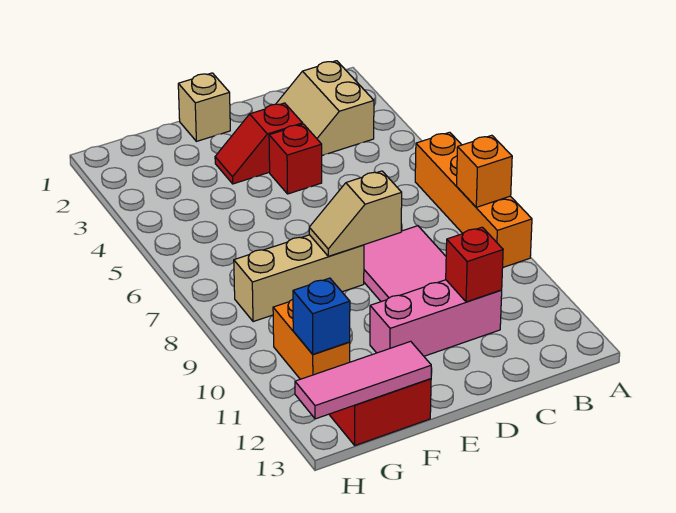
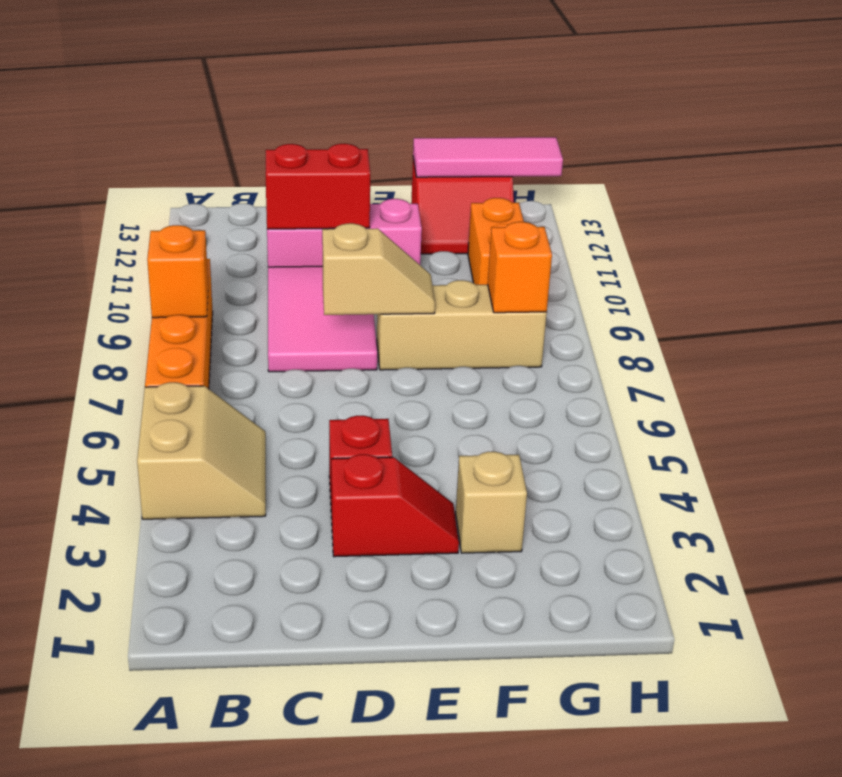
tan slope B2:C3 level 1 top B -> tan slope A4:B5 level 1 top A
red brick C11 level 2 -> red brick C11:D11 level 2
tan brick E1 level 1 -> tan brick F3 level 1
none -> orange brick G8 level 2
blue brick G11 level 2 -> none

